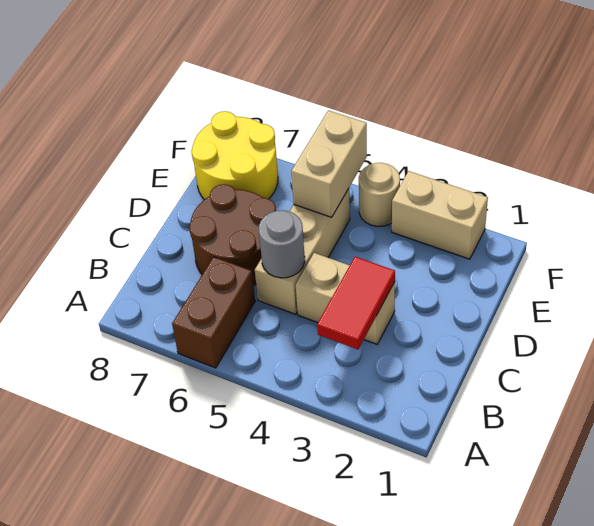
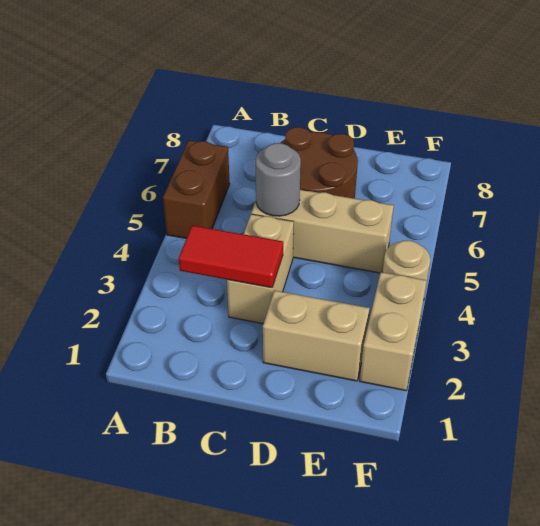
brown brick A6:B6 level 1 -> brown brick A5:A6 level 1
tan brick E5:F5 level 2 -> tan brick D2:E2 level 1
yellow round brick E7:F8 level 1 -> none

